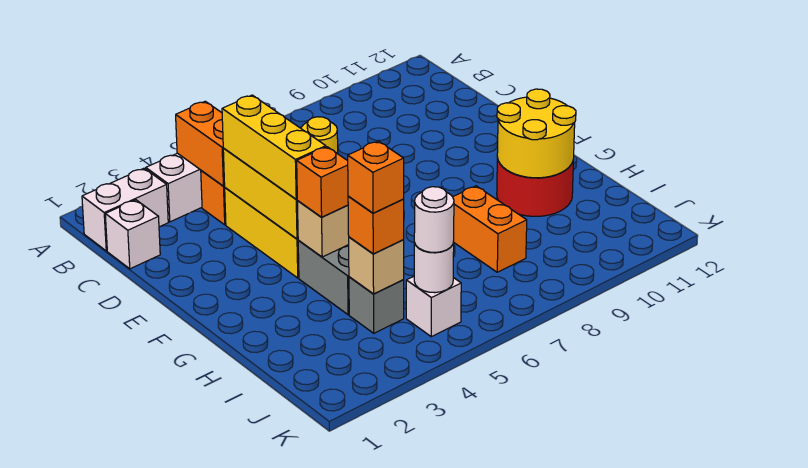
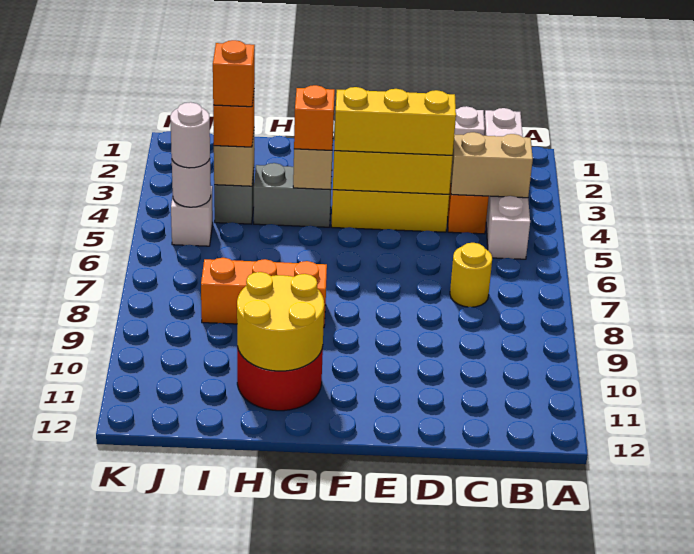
orange brick B4:C4 level 2 -> tan brick B4:C4 level 2
orange brick H8:I8 level 1 -> orange brick G8:I8 level 1

